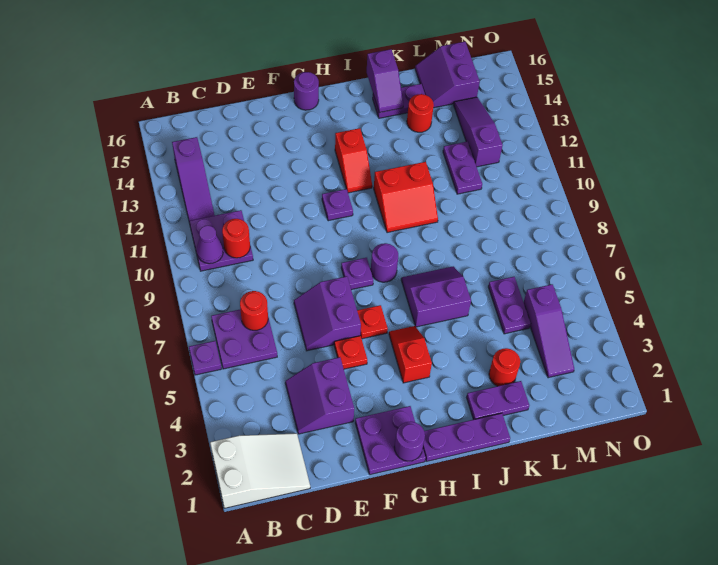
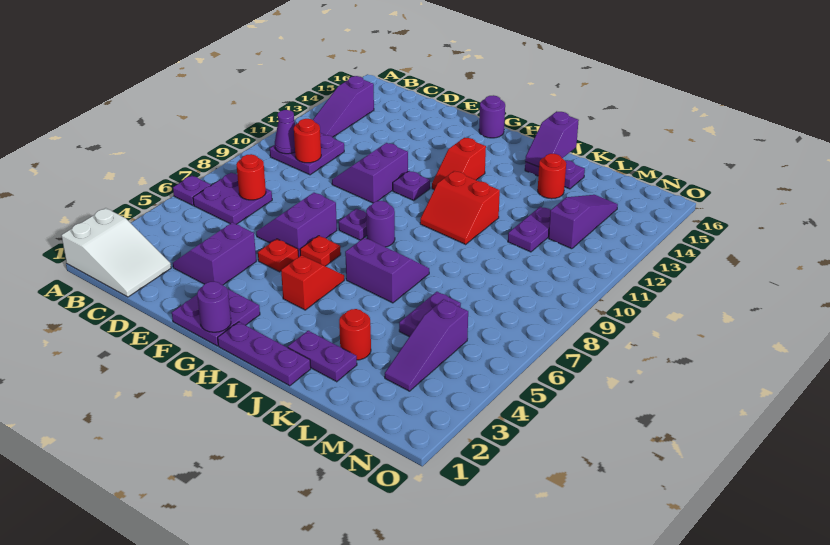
purple slope L15:M16 level 1 top M -> purple slope E10:F11 level 1 top F

